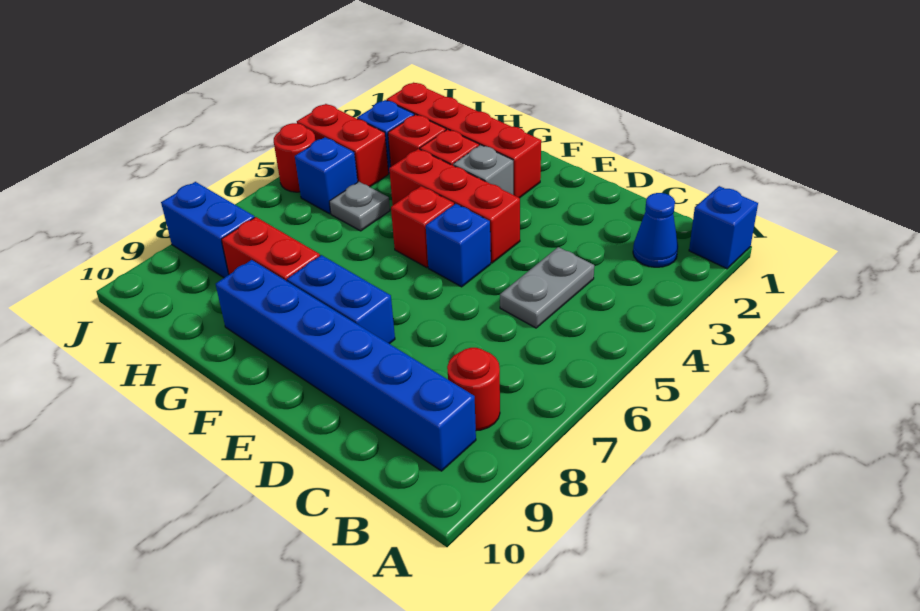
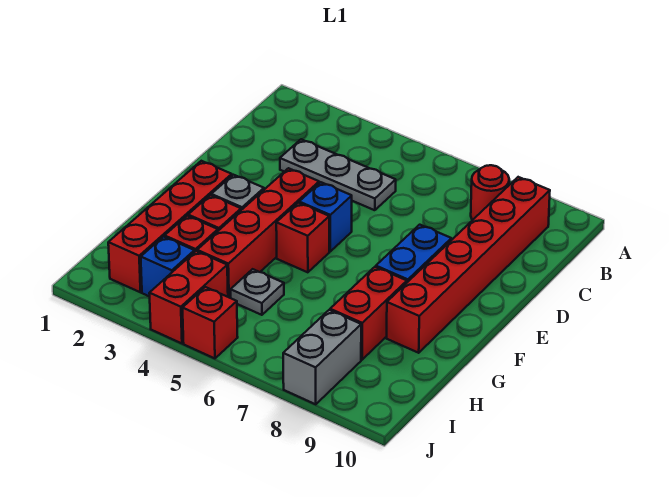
blue brick A1 level 1 -> none
blue cone B2 level 1 -> none
blue brick B9:G9 level 1 -> red brick B9:G9 level 1
grey plate C4:C5 level 1 -> grey plate C3:C5 level 1
red brick E4:G4 level 1 -> red brick E4:H4 level 1
blue brick I5 level 1 -> none
blue brick I8:J8 level 1 -> grey brick I8:J8 level 1
red round brick J5 level 1 -> red brick J5 level 1

